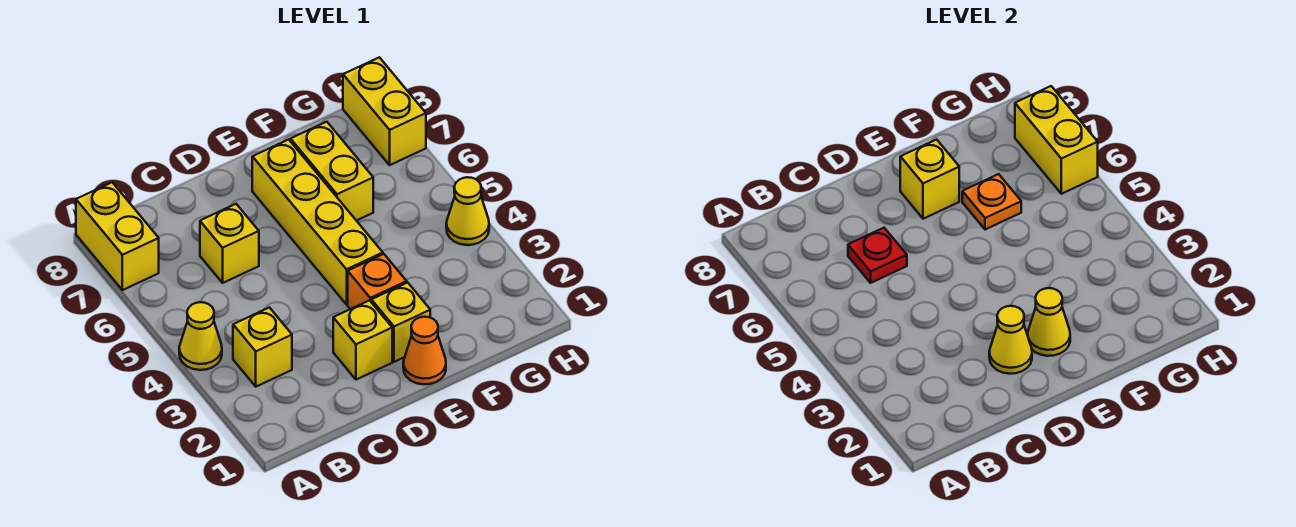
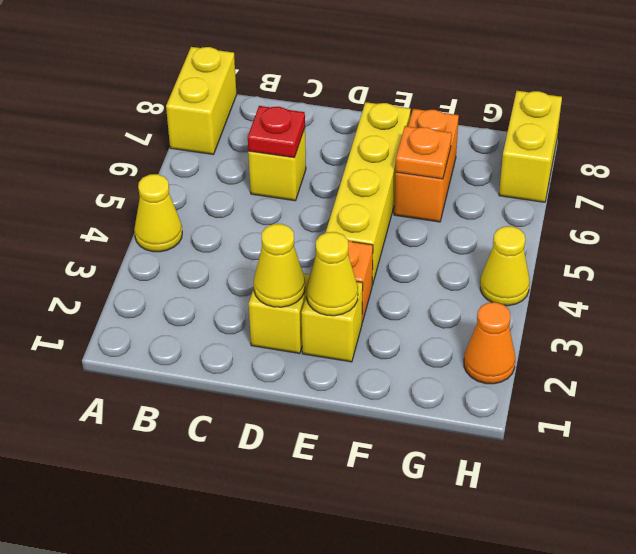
yellow brick B3 level 1 -> none
orange cone E1 level 1 -> orange cone H2 level 1
yellow brick E7 level 2 -> none
yellow brick F6:F7 level 1 -> orange brick F6:F7 level 1
yellow brick H6:H7 level 2 -> none

